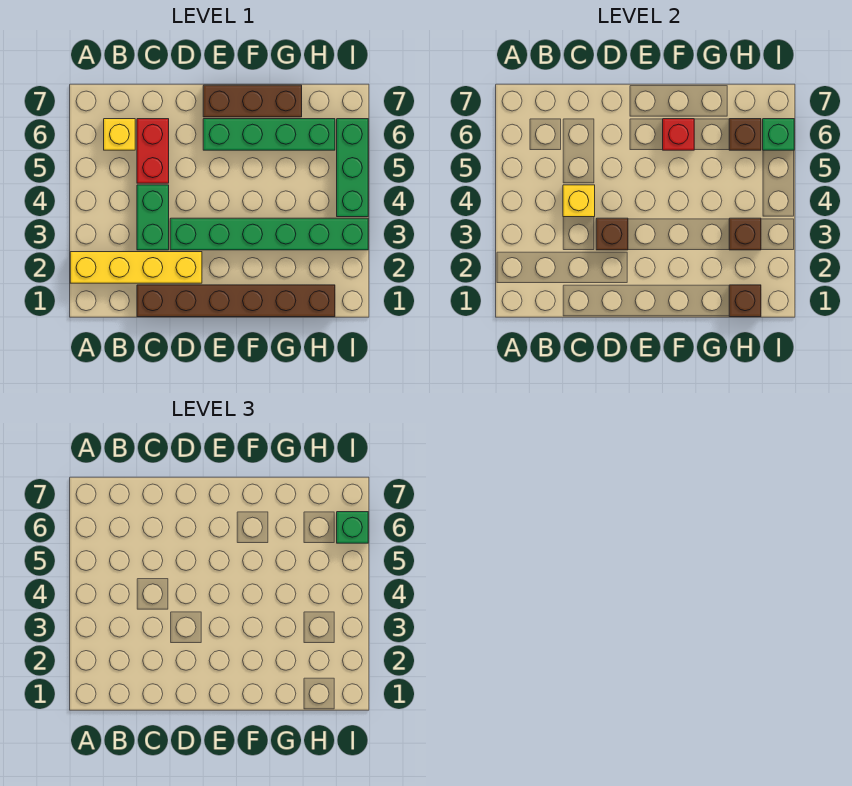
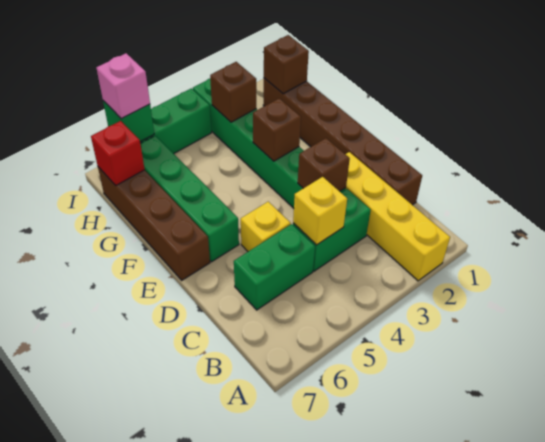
yellow brick B6 level 1 -> yellow brick D5 level 1
red brick C5:C6 level 1 -> green brick C5:C6 level 1
brown brick E7:G7 level 1 -> brown brick E7:H7 level 1
red brick F6 level 2 -> red brick H7 level 2
brown brick H6 level 2 -> brown brick F3 level 2
green brick I6 level 3 -> pink brick I6 level 3

